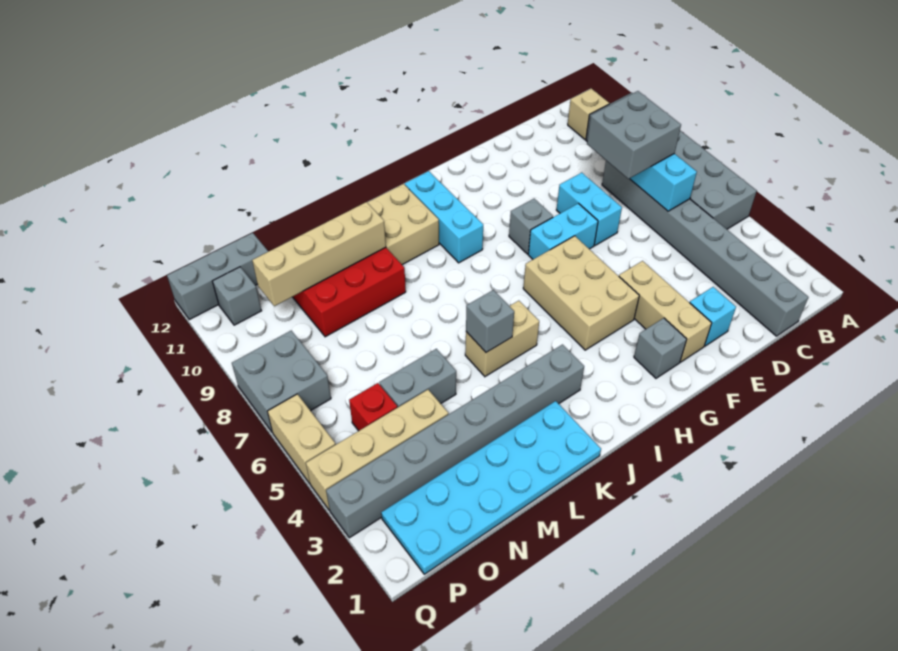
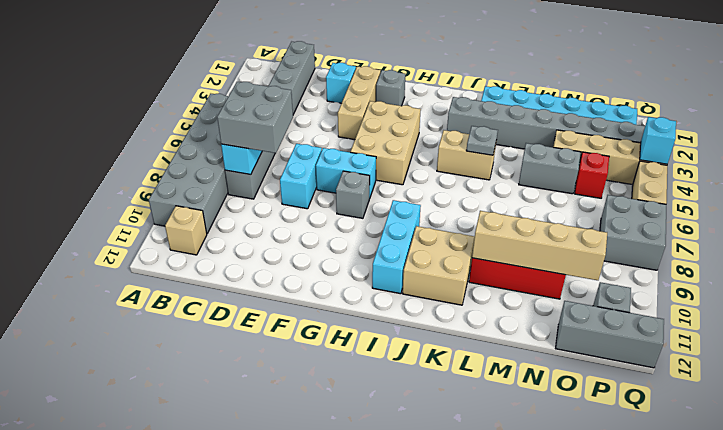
grey brick K5 level 2 -> grey plate K5 level 2
none -> cyan brick Q4 level 2

